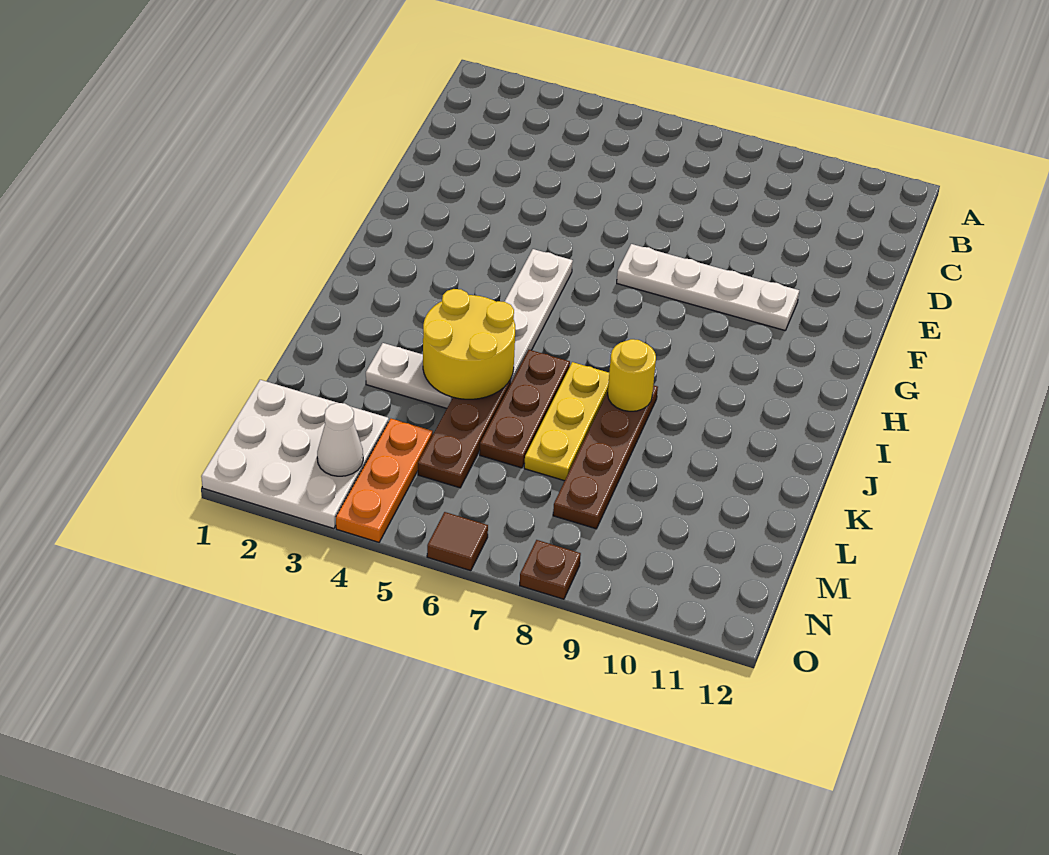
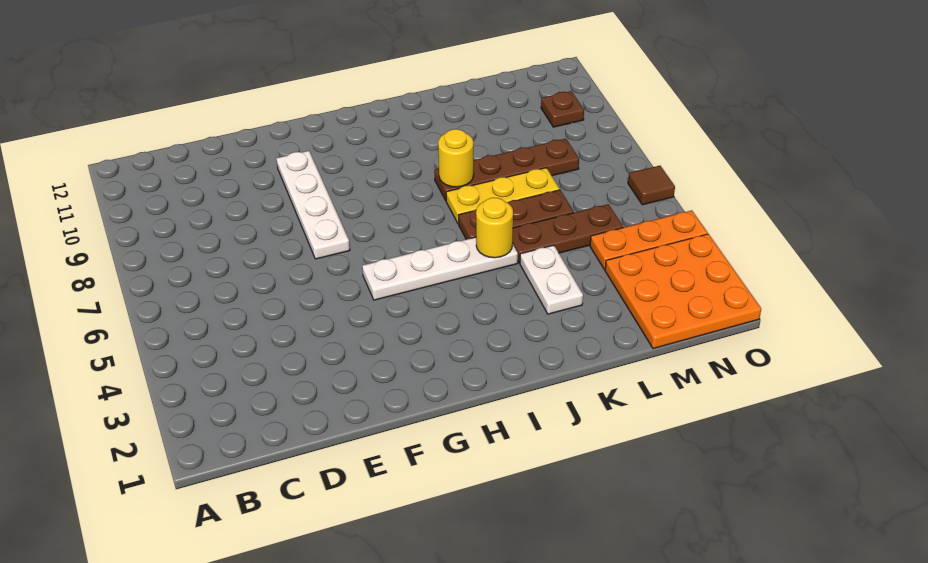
yellow round brick J4:K5 level 2 -> yellow round brick J5 level 2
white plate M1:O3 level 1 -> orange plate M1:O3 level 1
white cone N3 level 2 -> none
brown plate O8 level 1 -> brown plate N10 level 1

